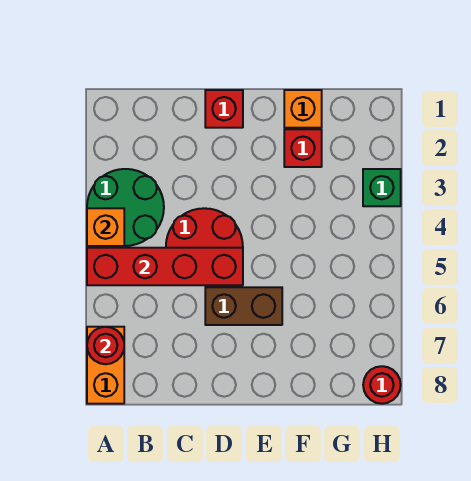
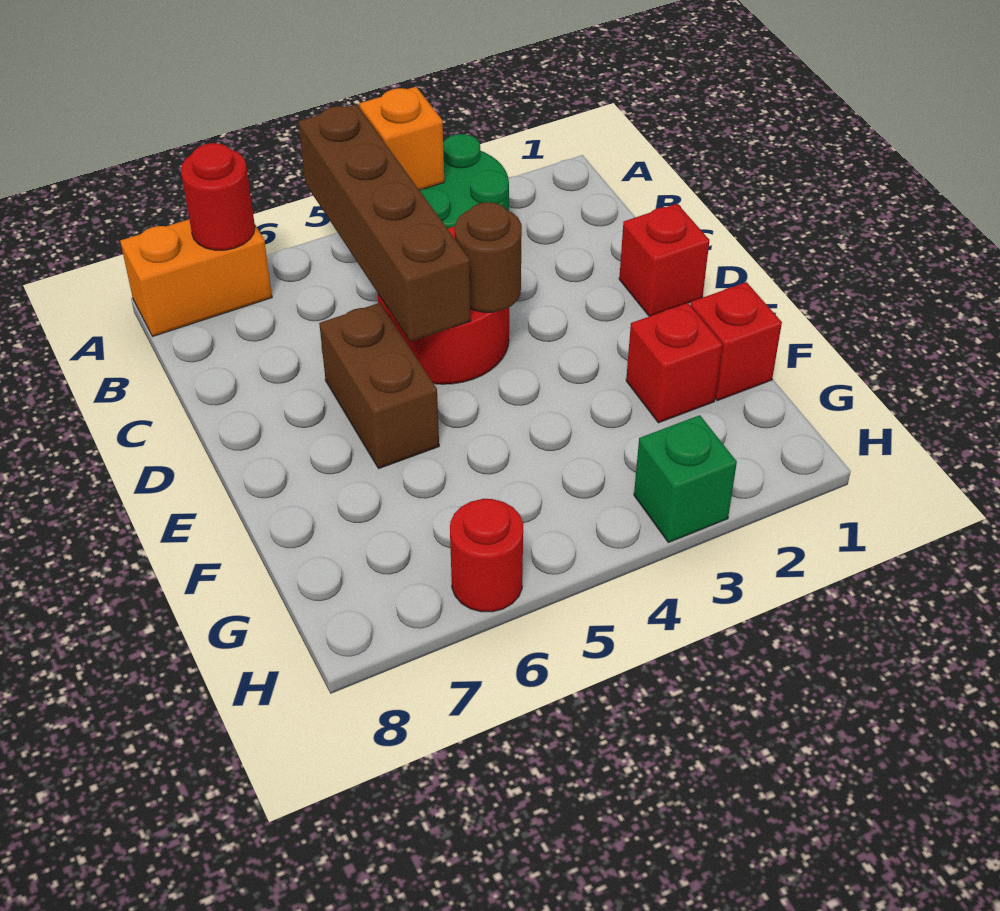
red brick A5:D5 level 2 -> brown brick A5:D5 level 2
none -> brown round brick D4 level 2
orange brick F1 level 1 -> red brick F1 level 1
red round brick H8 level 1 -> red round brick H6 level 1

